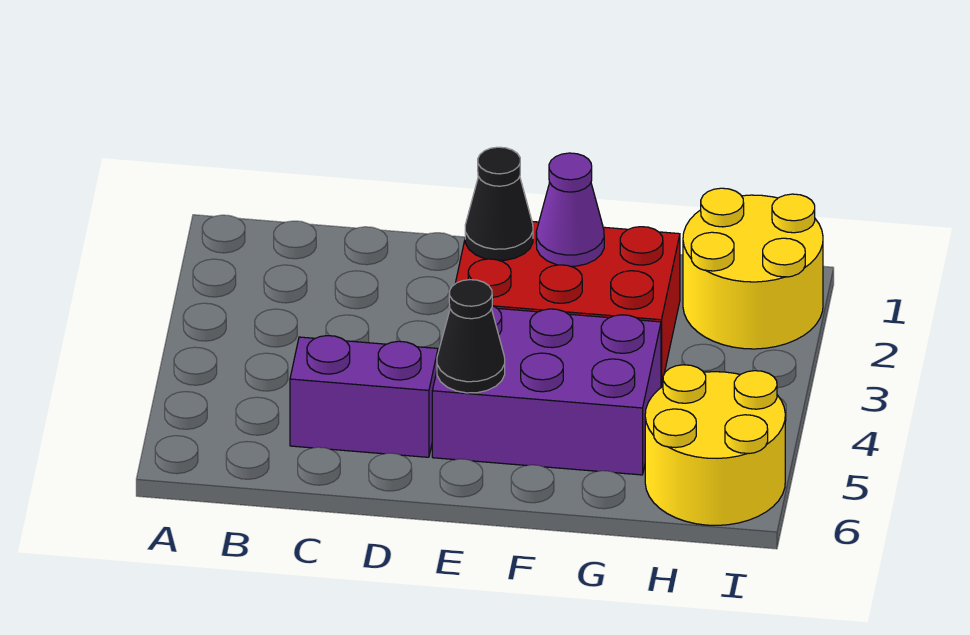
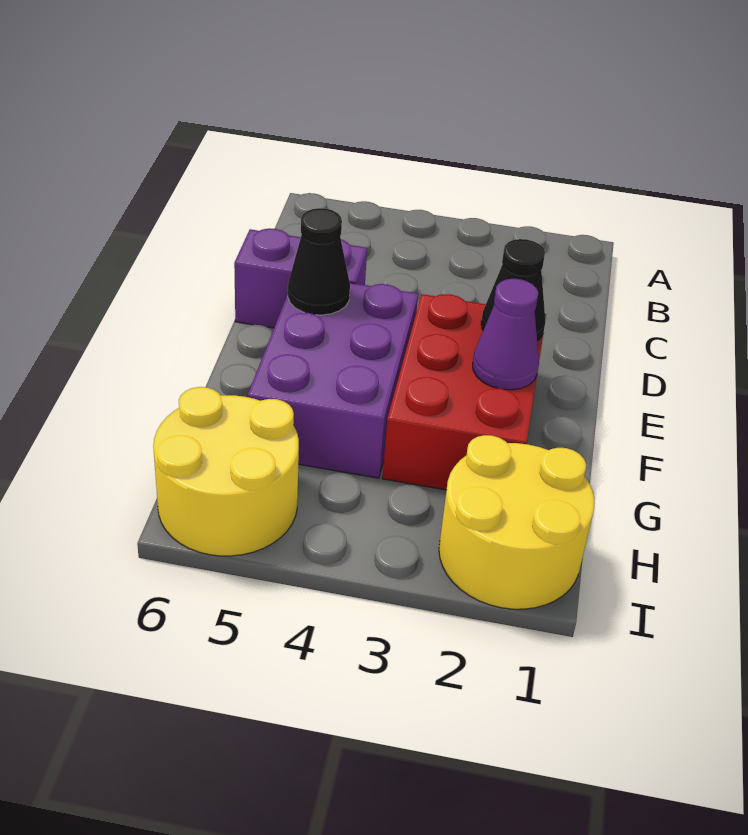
purple brick C5:D5 level 1 -> purple brick D5:D6 level 1

